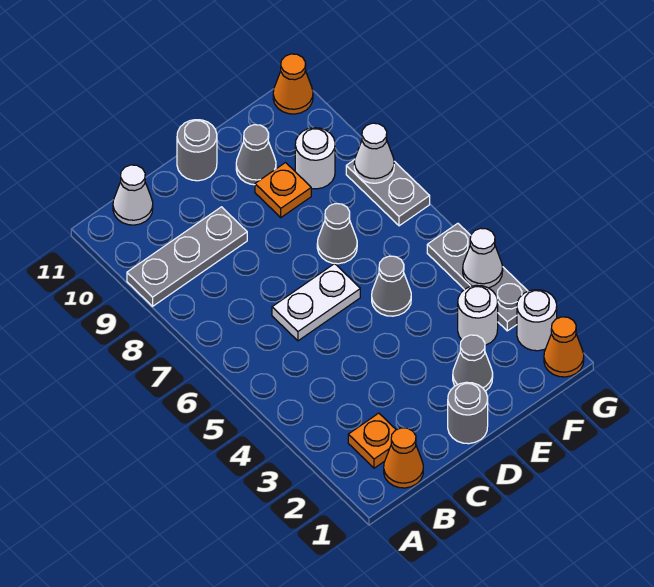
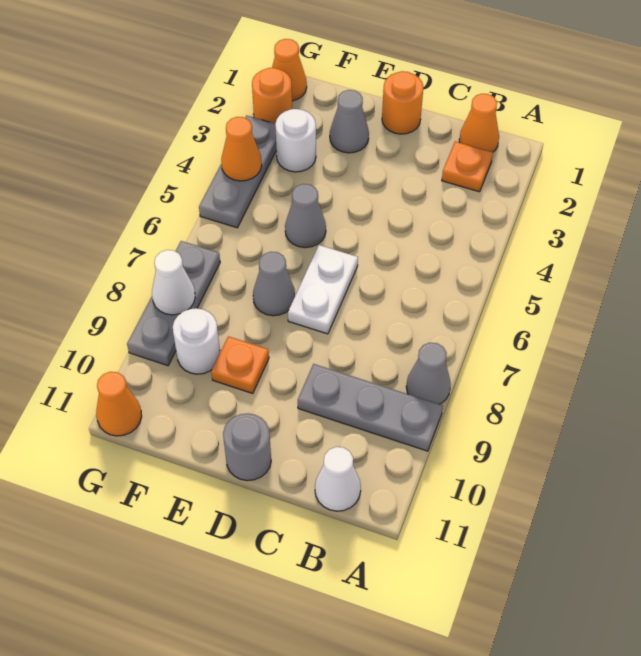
white plate C6:D6 level 1 -> white plate D6:D7 level 1
grey round brick D1 level 1 -> orange round brick D1 level 1
grey cone E10 level 1 -> grey cone A8 level 1
white round brick G2 level 1 -> orange round brick G2 level 1
white cone G4 level 2 -> orange cone G4 level 2
grey plate G7:G8 level 1 -> grey plate G7:G9 level 1

